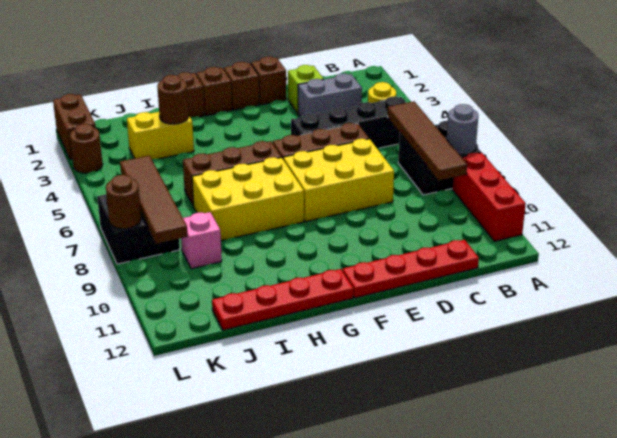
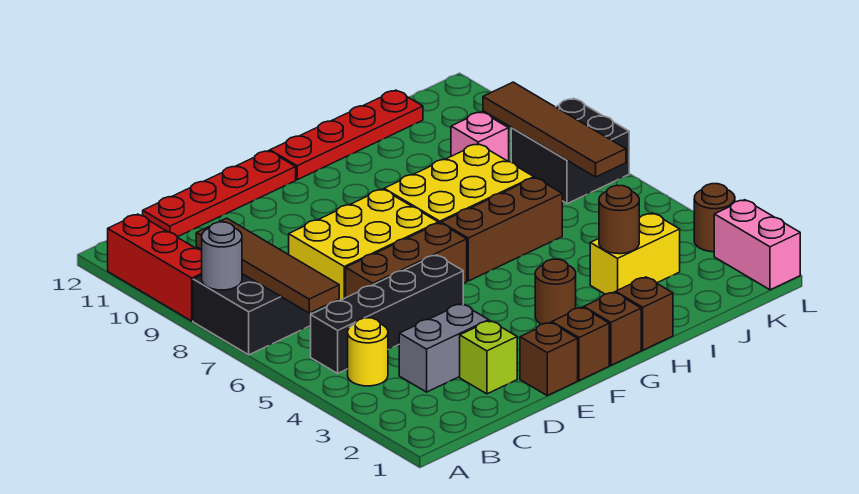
brown brick L1:L2 level 1 -> pink brick L1:L2 level 1
brown round brick L8 level 2 -> brown round brick G3 level 1

